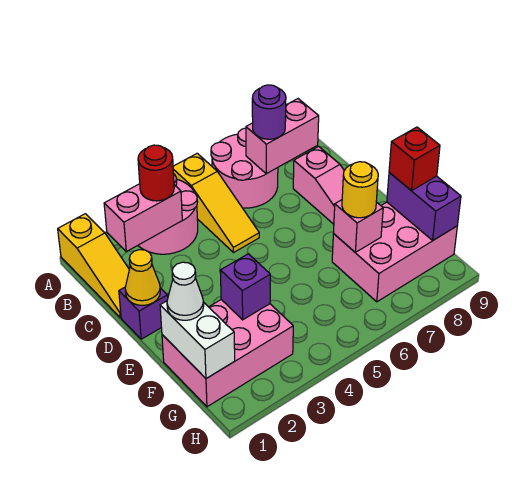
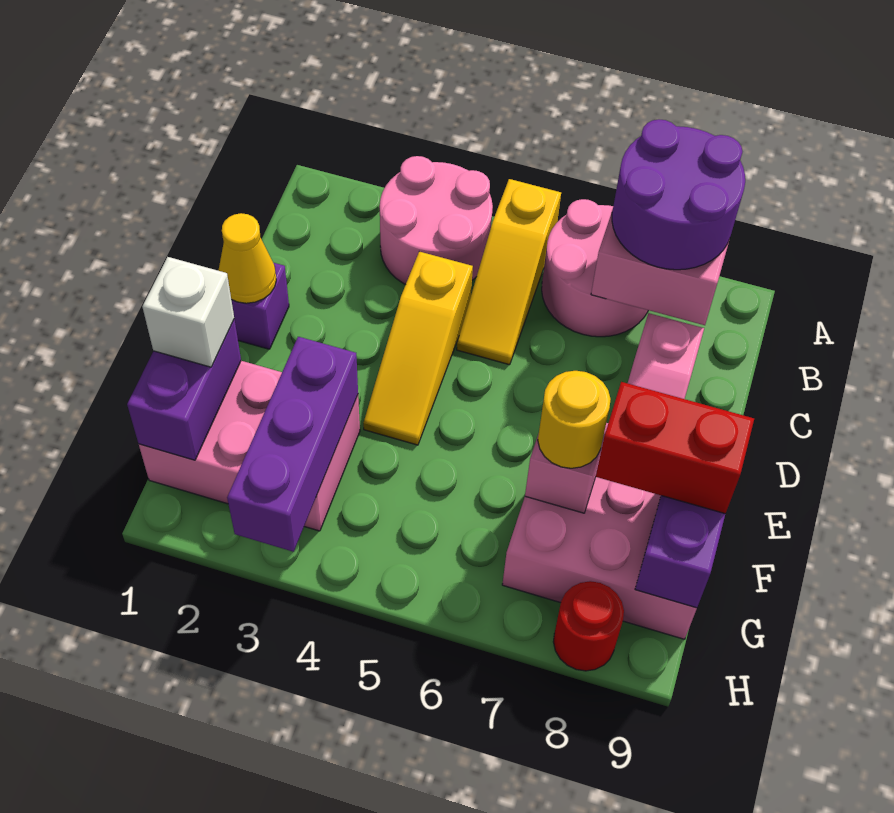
yellow slope A1:C1 level 1 top A -> yellow slope C4:E4 level 1 top C
pink brick B2:B3 level 2 -> none
red round brick B3 level 3 -> red round brick H8 level 1
purple round brick B7 level 3 -> purple round brick A7:B8 level 3
white brick F1:G1 level 2 -> purple brick F1:G1 level 2
white cone F1 level 3 -> white brick F1 level 3
purple brick F3 level 2 -> purple brick F3:H3 level 2
red brick F9 level 3 -> red brick F8:F9 level 3

